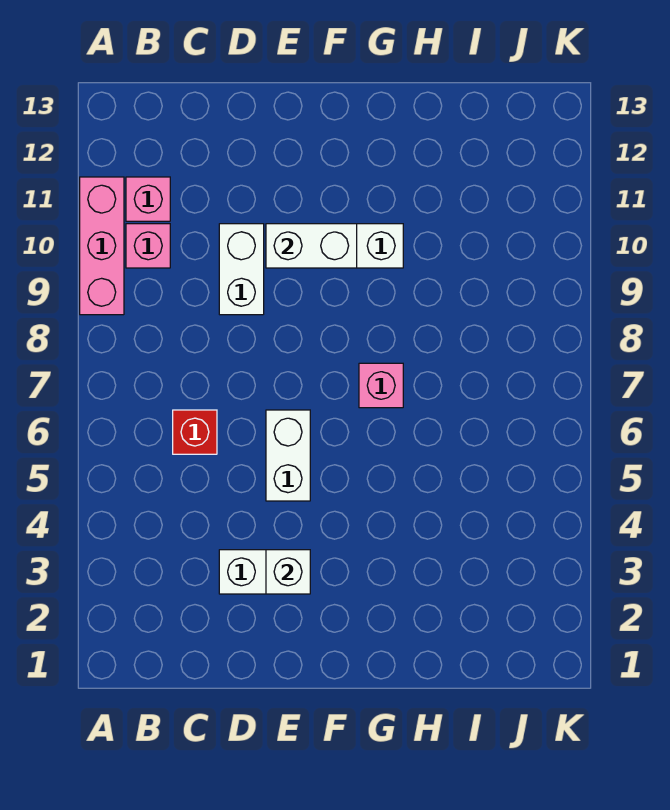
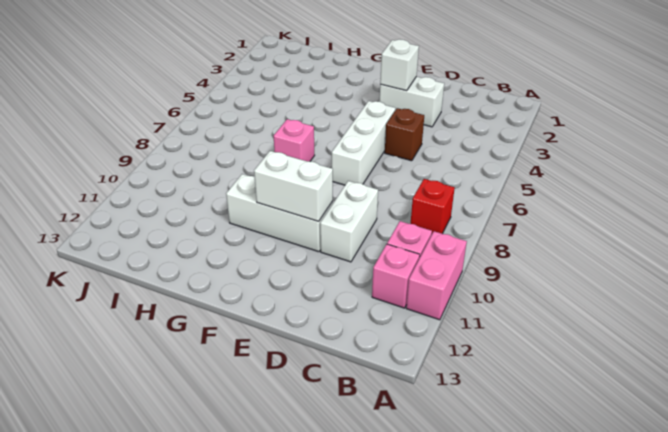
pink brick A9:A11 level 1 -> pink brick A10:A11 level 1
red brick C6 level 1 -> red brick B8 level 1
none -> brown brick D5 level 1
white brick E5:E6 level 1 -> white brick E5:E7 level 1

